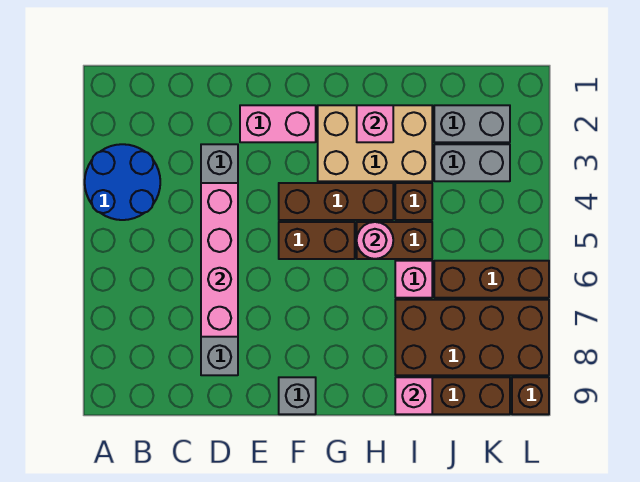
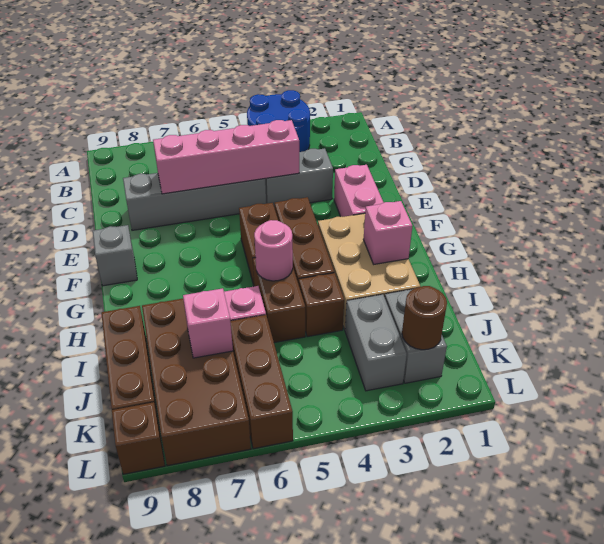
pink brick I9 level 2 -> pink brick J7 level 2
none -> brown round brick K2 level 2

